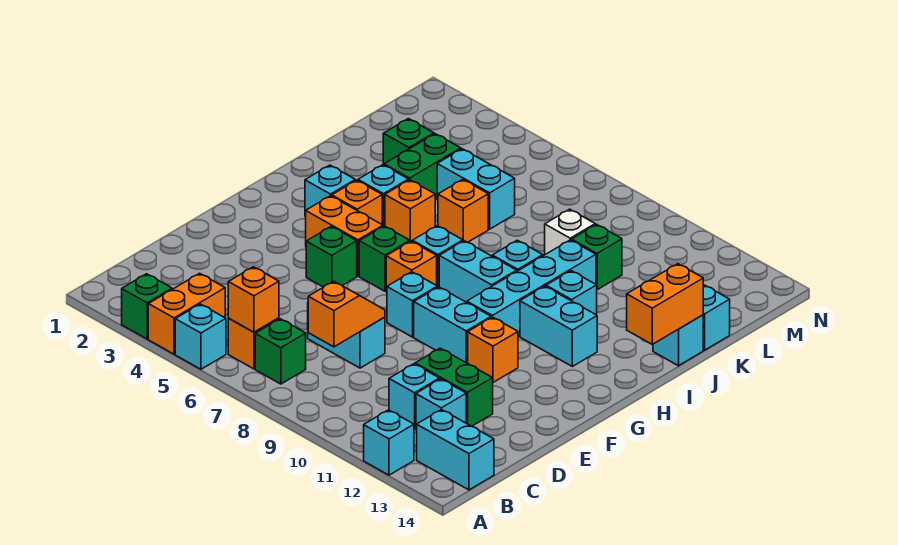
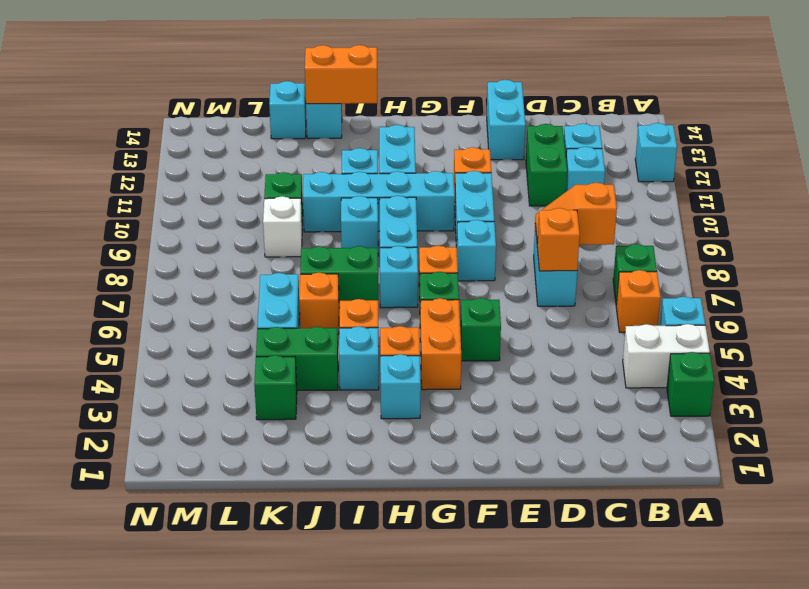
orange brick A4:B4 level 1 -> white brick A4:B4 level 1
orange brick B6 level 2 -> orange brick D7 level 2
cyan brick B13:B14 level 1 -> cyan brick E13:E14 level 1
none -> green brick I7:J7 level 1

